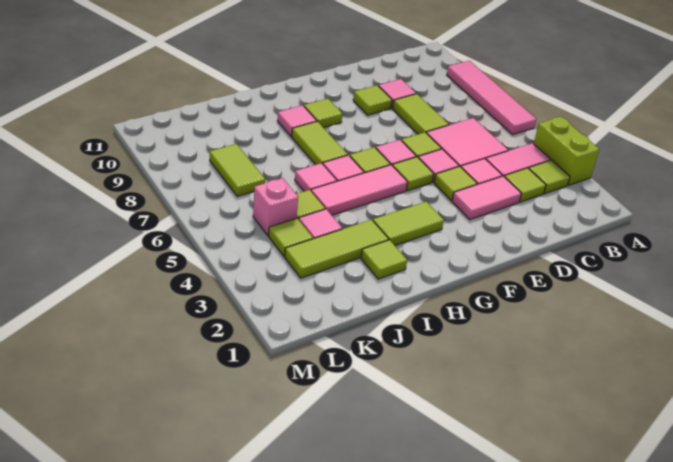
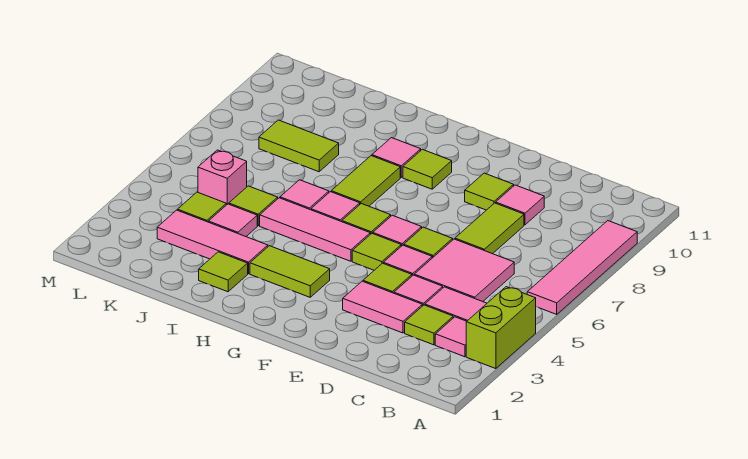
lime tile B3 level 1 -> pink tile B3 level 1
lime tile I3:K3 level 1 -> pink tile I3:K3 level 1
lime tile K7:K8 level 1 -> lime tile J8:K8 level 1

